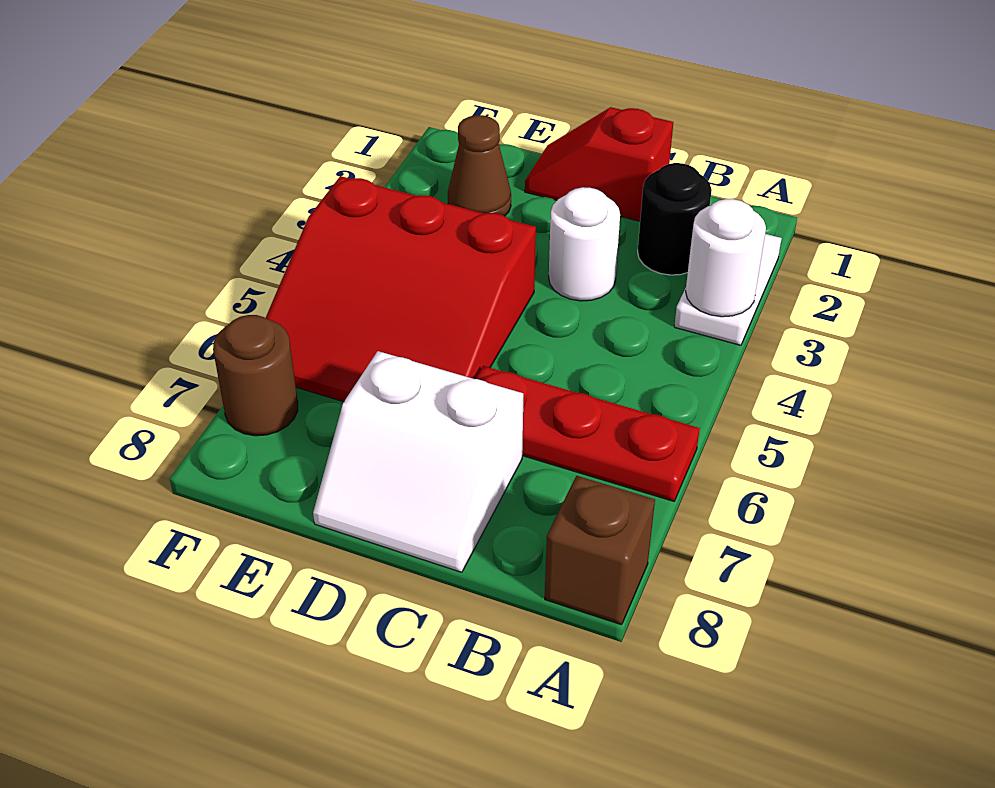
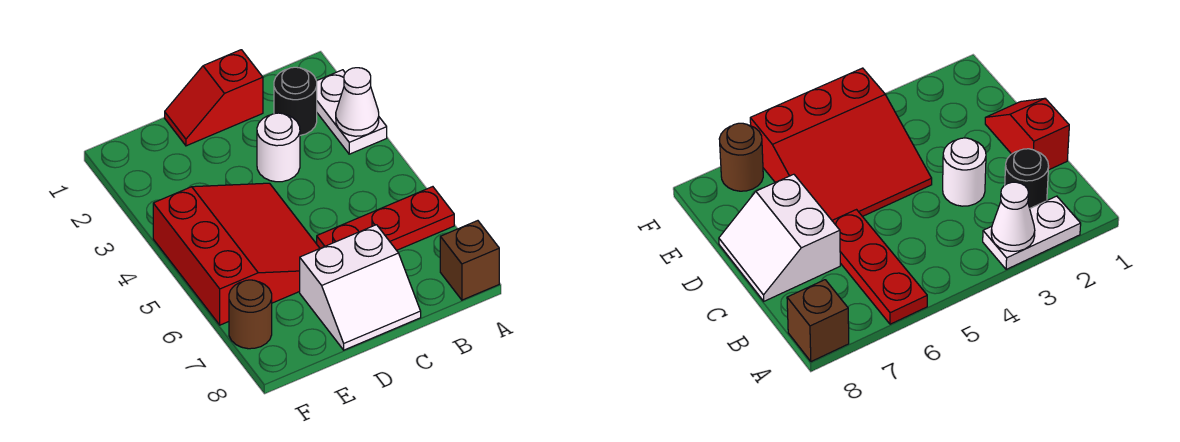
white round brick A3 level 2 -> white cone A3 level 2
red slope D4:F6 level 1 top 4 -> red slope D4:F6 level 1 top F
brown cone E2 level 1 -> none

